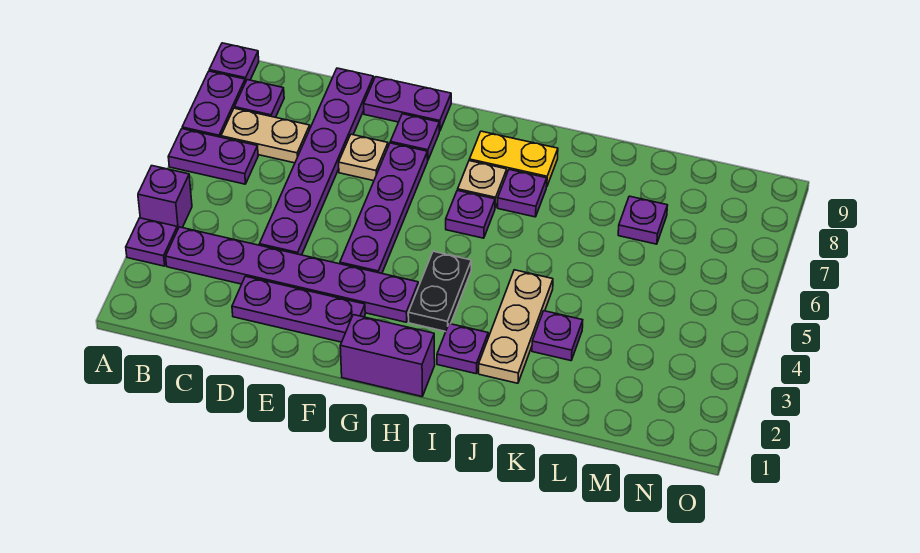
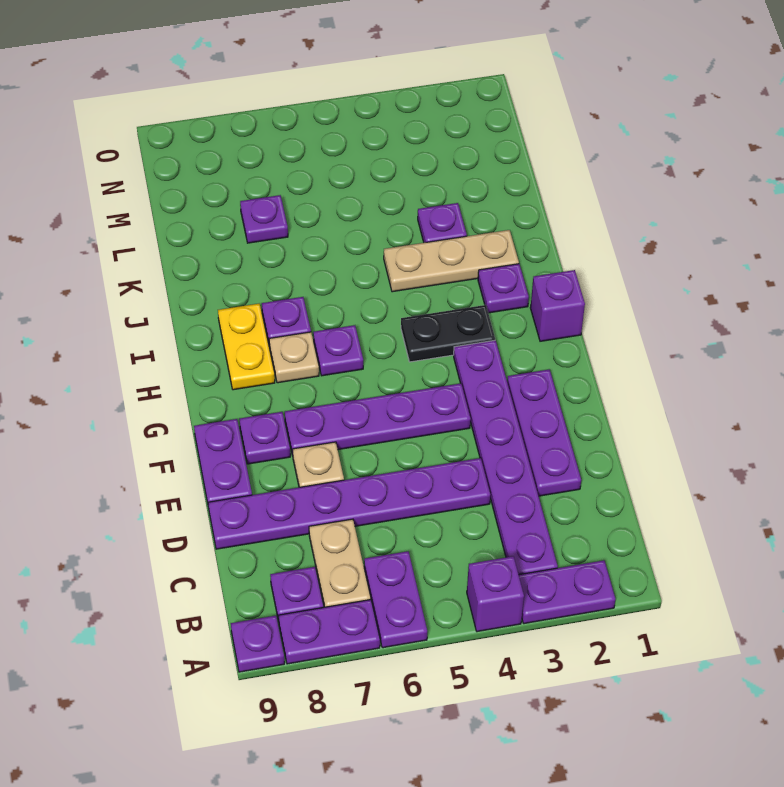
purple plate A3 level 1 -> purple plate A2:A3 level 1
purple brick G1:H1 level 1 -> purple brick H1 level 1

